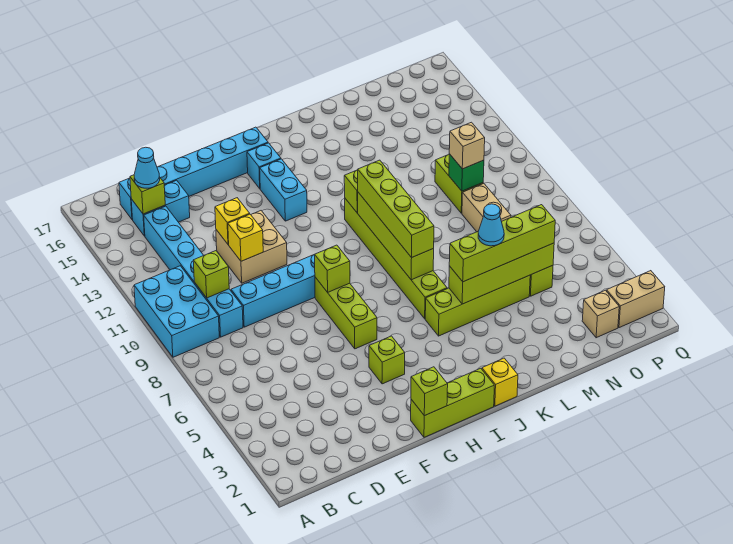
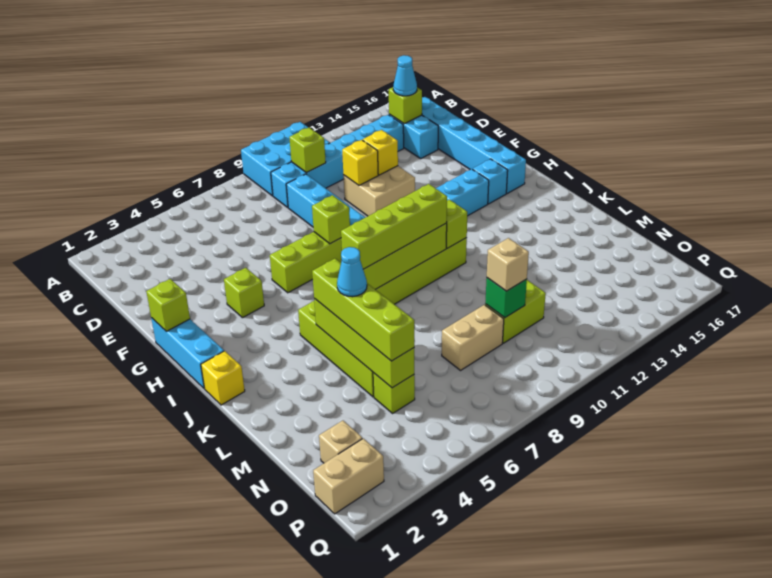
lime brick G1:I1 level 1 -> cyan brick G1:I1 level 1
tan brick P2:Q2 level 1 -> tan brick P1:P2 level 1

